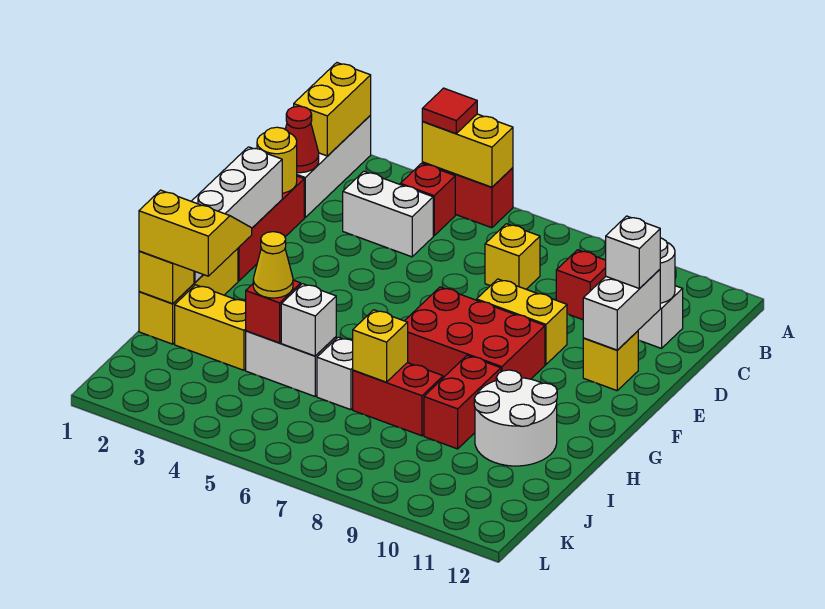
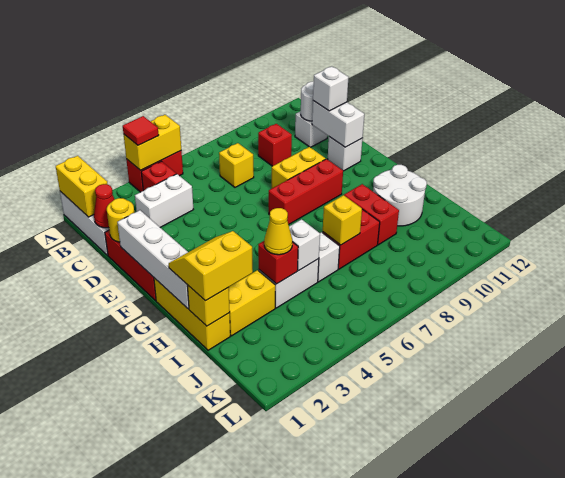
yellow brick E11 level 1 -> white brick E11 level 1
red brick F7:G9 level 1 -> red brick F7:F9 level 1

